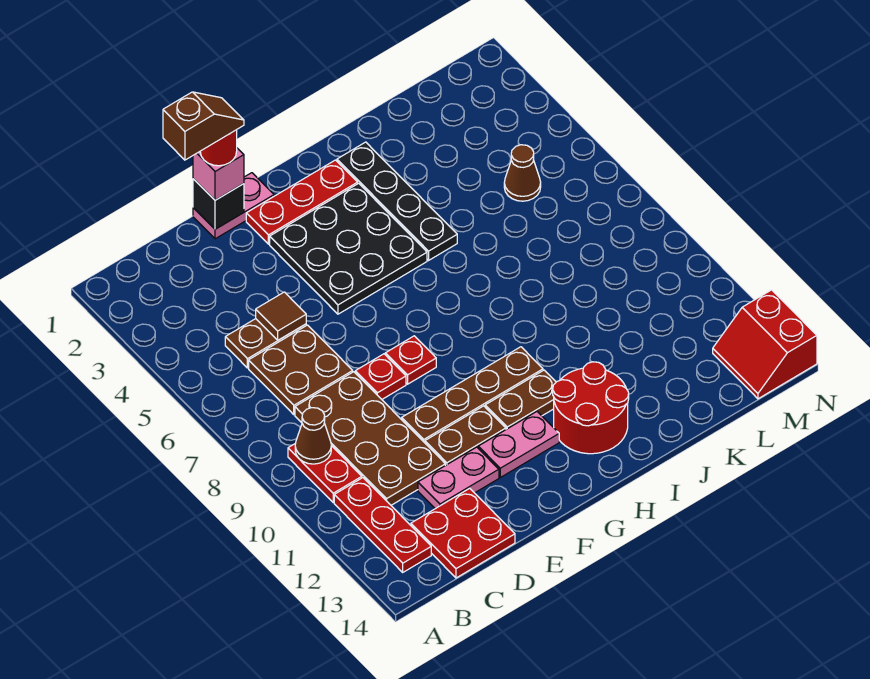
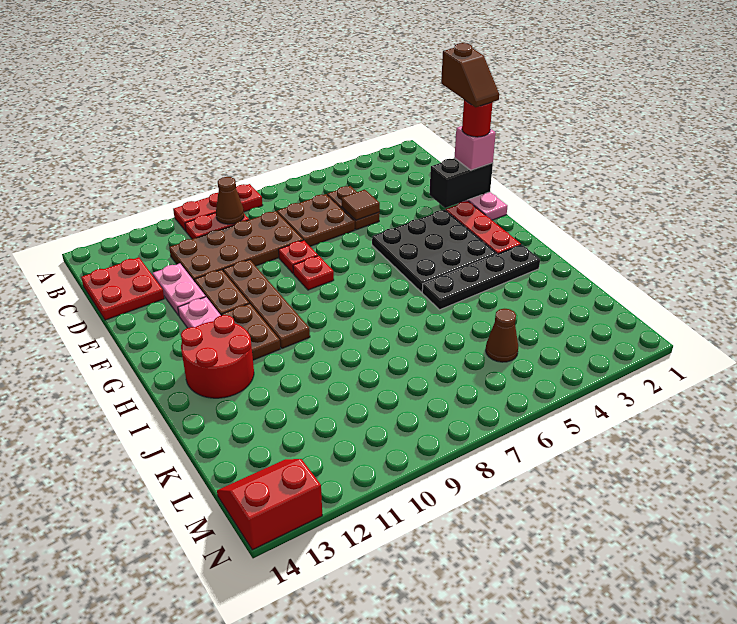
red plate B11:B13 level 1 -> red plate A8:A10 level 1
black brick E1 level 2 -> black brick E1:E2 level 2

